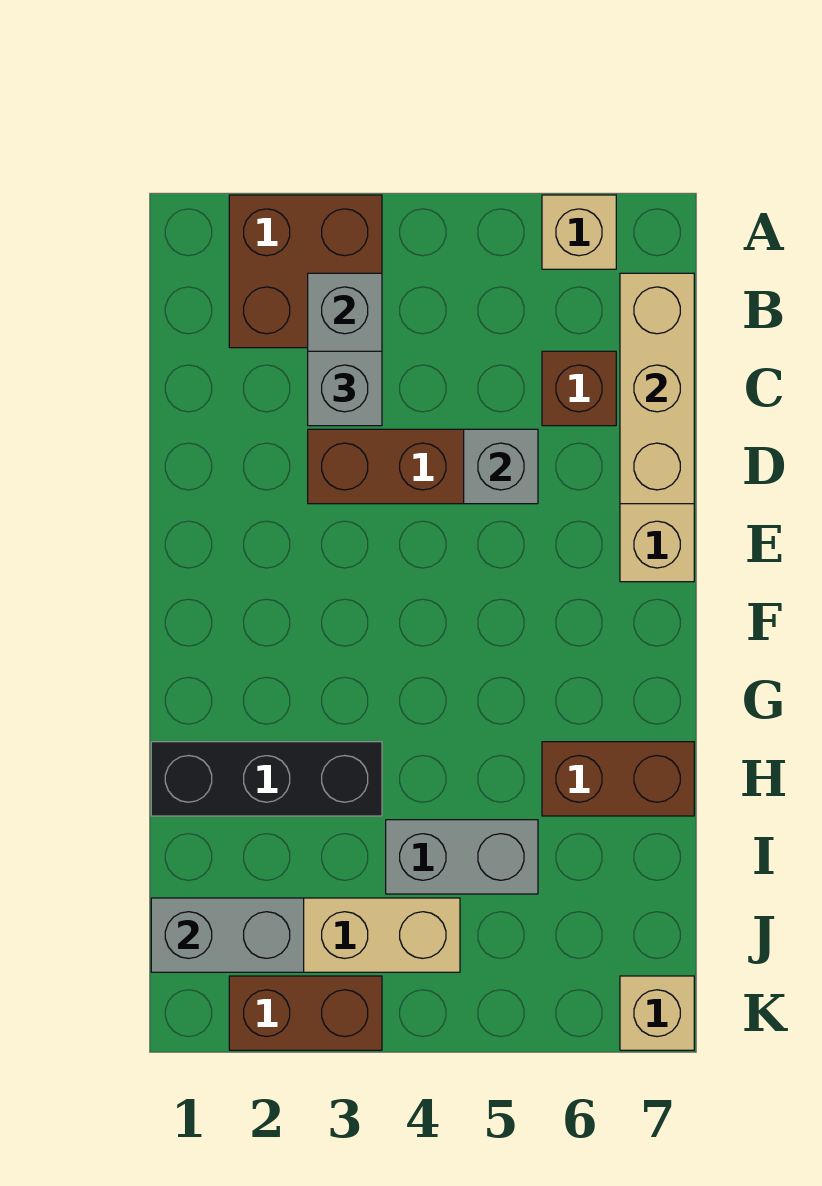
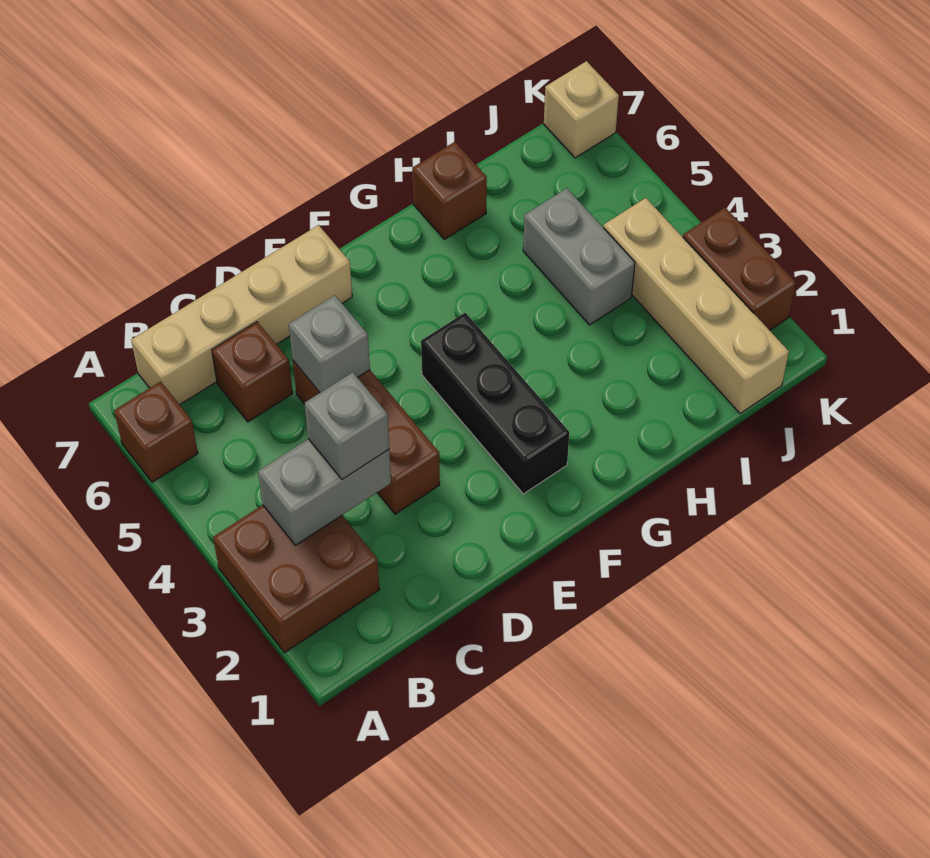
tan brick A6 level 1 -> brown brick A6 level 1
tan brick B7:D7 level 2 -> none
black brick H1:H3 level 1 -> black brick F2:F4 level 1
brown brick H6:H7 level 1 -> brown brick H7 level 1
grey brick J1:J2 level 2 -> none

